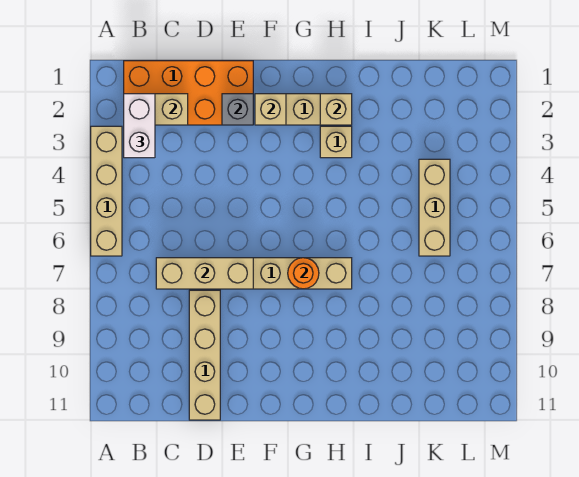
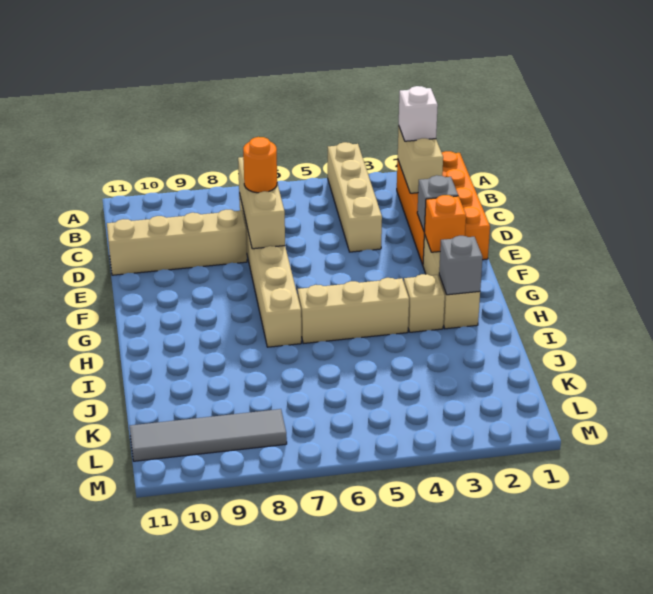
tan brick A3:A6 level 1 -> tan brick A4:D4 level 1
white brick B2:B3 level 3 -> white brick B2 level 3
tan brick F2 level 2 -> orange brick F2 level 2
orange round brick G7 level 2 -> orange round brick D7 level 3
tan brick H2 level 2 -> grey brick H2 level 2
tan brick K4:K6 level 1 -> tan brick H4:H6 level 1
none -> grey tile L8:L11 level 1

